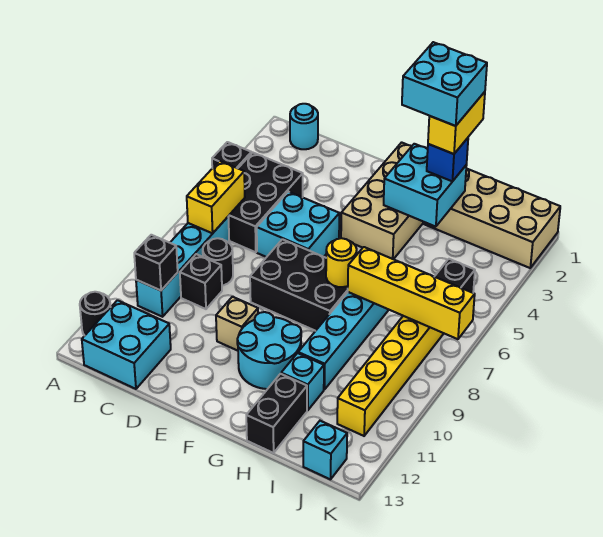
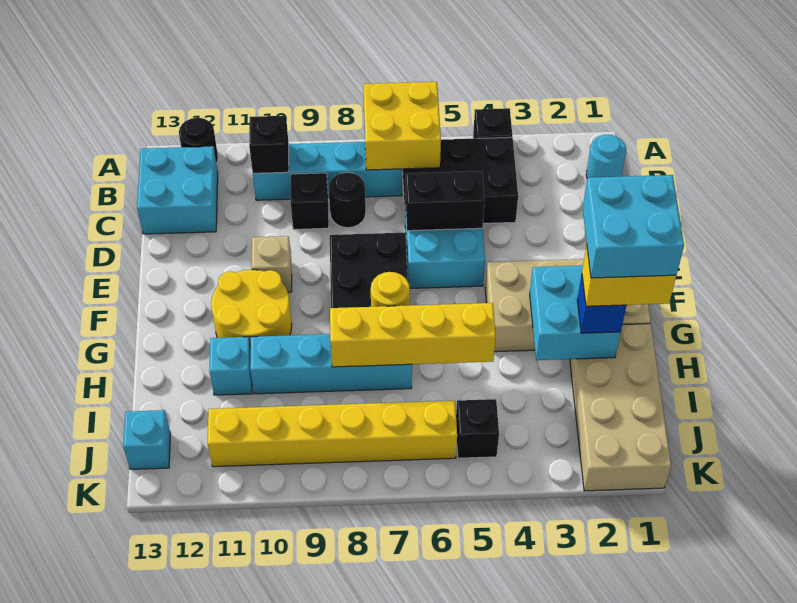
yellow brick B6:B7 level 2 -> yellow brick A6:B7 level 2
cyan round brick F10:G11 level 1 -> yellow round brick F10:G11 level 1
yellow brick H7:K7 level 2 -> yellow brick H5:H8 level 2
black brick H12:H13 level 1 -> black brick D5:D6 level 2

